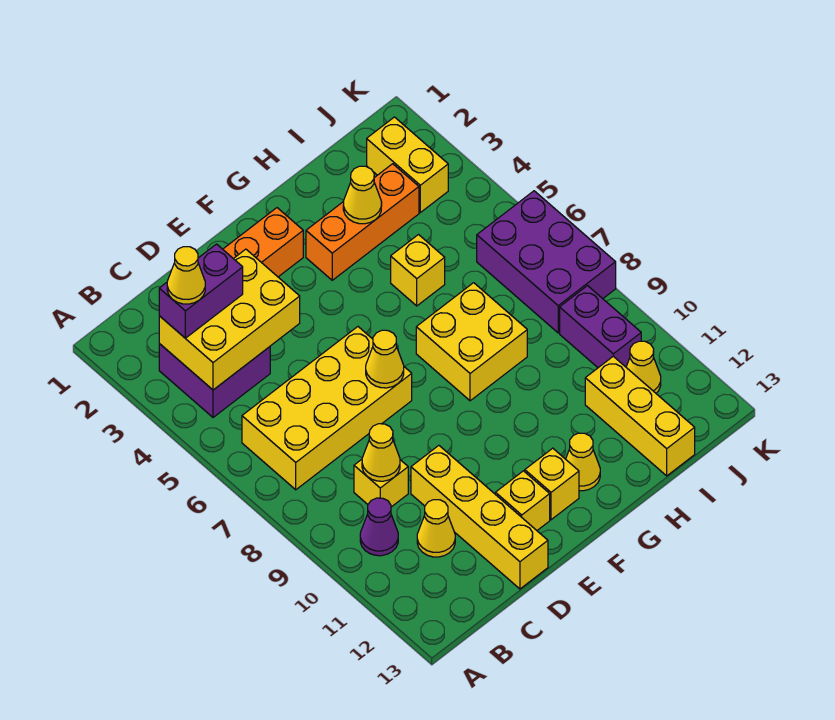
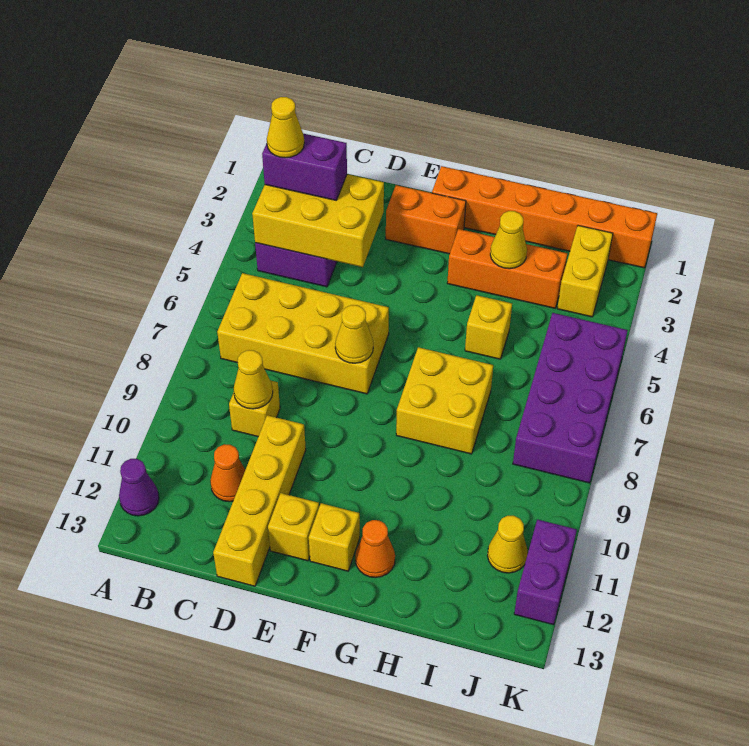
purple cone B10 level 1 -> purple cone A12 level 1
yellow cone C11 level 1 -> orange cone C11 level 1
none -> orange brick F1:K1 level 1
yellow cone G12 level 1 -> orange cone G12 level 1
yellow brick I11:I13 level 1 -> none
purple brick J6:K8 level 1 -> purple brick J5:K8 level 1
purple brick J9:J10 level 1 -> purple brick K11:K12 level 1

